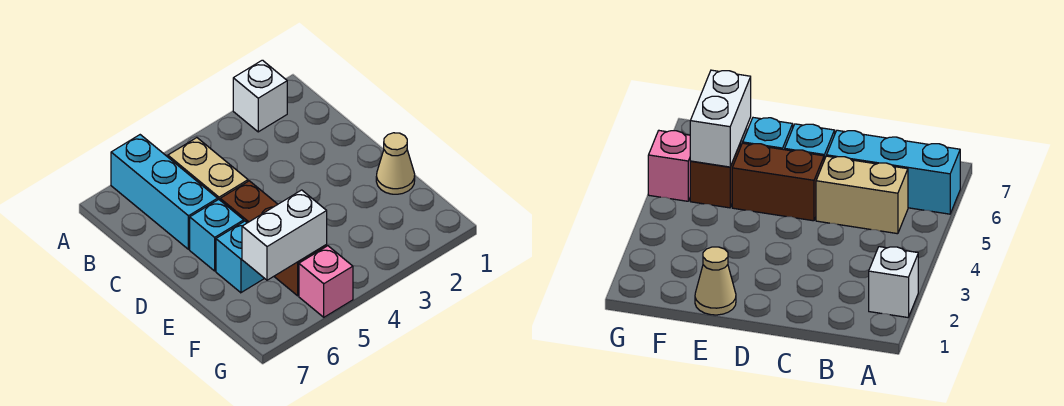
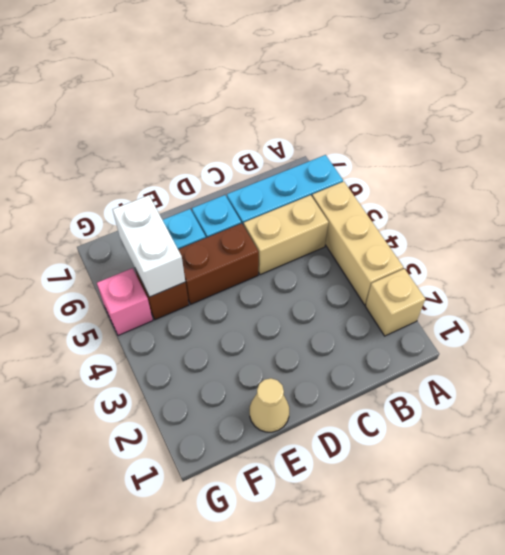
white brick A2 level 1 -> tan brick A2 level 1
none -> tan brick A3:A5 level 1

